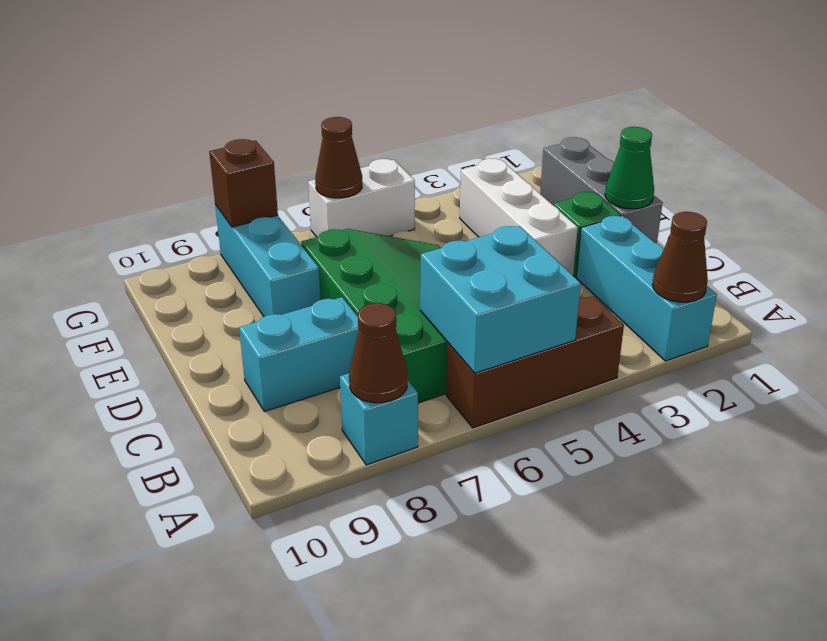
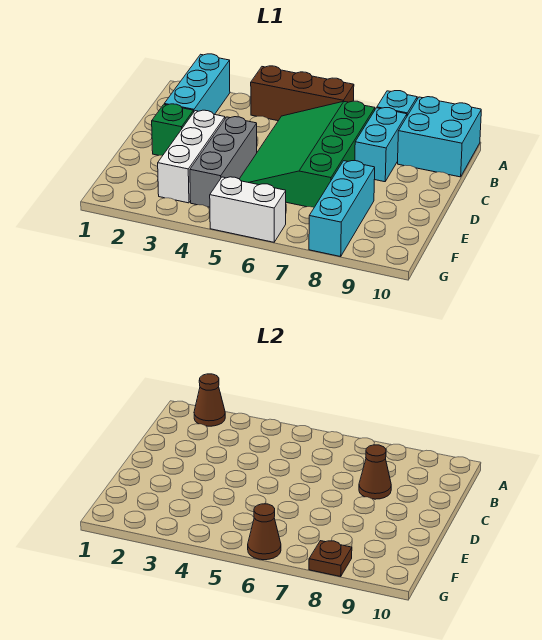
cyan brick A5:B6 level 2 -> cyan brick A9:B10 level 1
brown cone A8 level 2 -> brown cone C8 level 2
cyan brick C8:C9 level 1 -> cyan brick B8:C8 level 1
grey brick D1:F1 level 1 -> grey brick D4:F4 level 1
green cone D1 level 2 -> none
brown brick G8 level 2 -> brown plate G8 level 2

